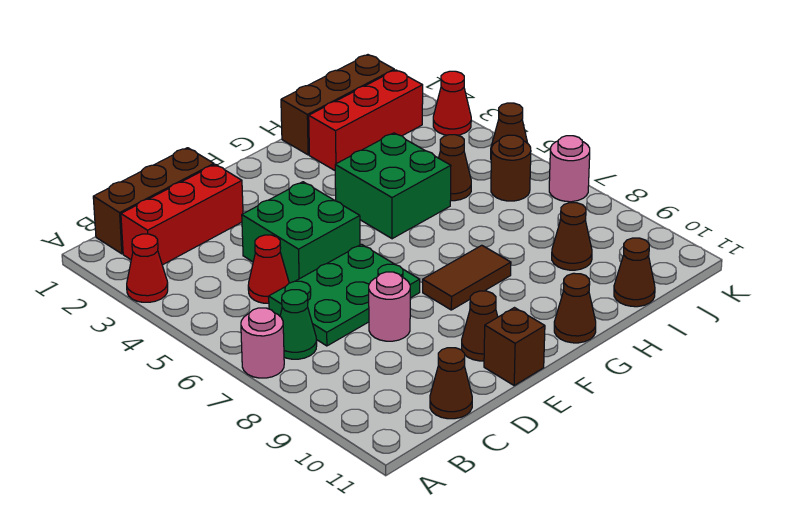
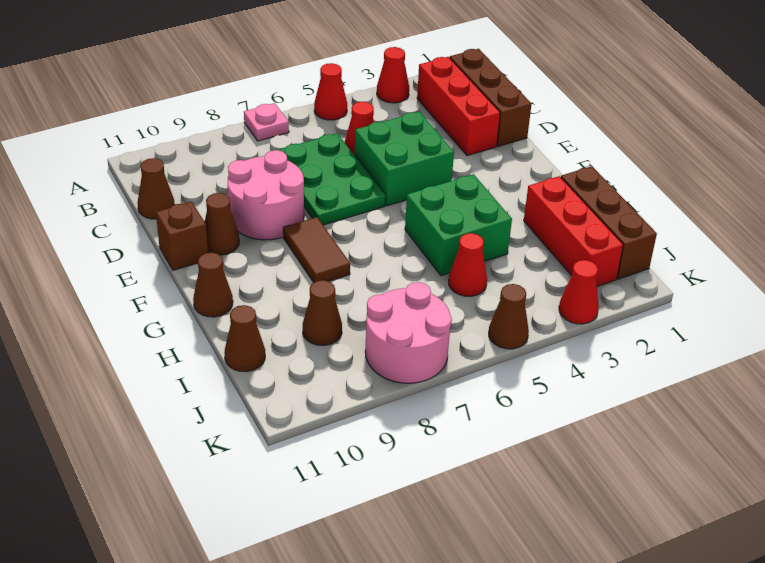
none -> red cone A5 level 1
pink round brick A7 level 1 -> pink plate A7 level 1
green cone B7 level 1 -> none
pink round brick D8 level 1 -> pink round brick D8:E9 level 1
brown cone I5 level 1 -> red cone I5 level 1
brown round brick J6 level 1 -> none
pink round brick K7 level 1 -> pink round brick J7:K8 level 1

